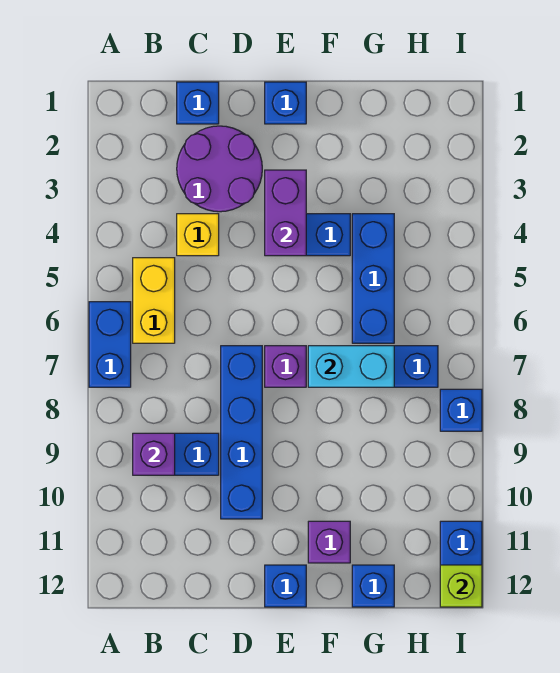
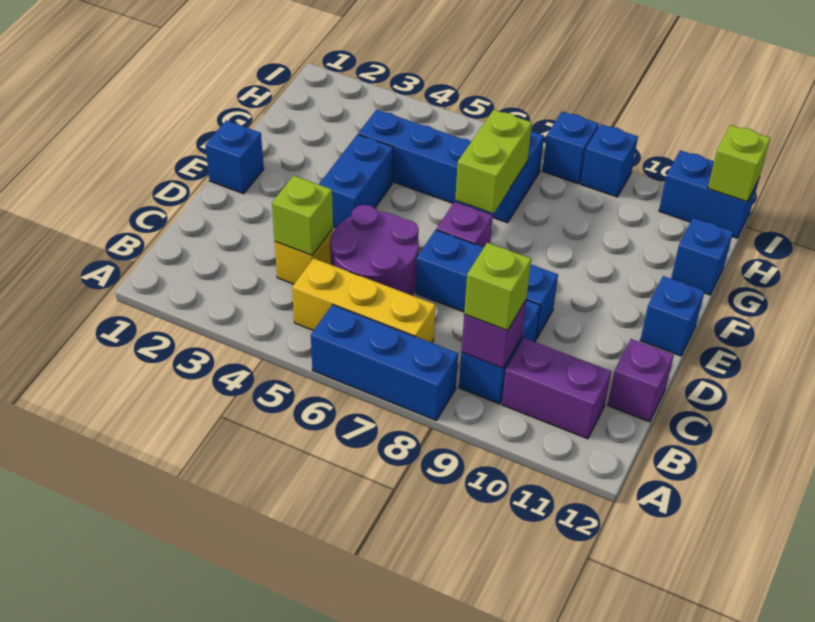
blue brick A6:A7 level 1 -> blue brick A6:A8 level 1
yellow brick B5:B6 level 1 -> yellow brick B5:B7 level 1
none -> lime brick B9 level 3
blue brick C1 level 1 -> blue brick I9 level 1
purple round brick C2:D3 level 1 -> purple round brick C5:D6 level 1
none -> lime brick C4 level 2
blue brick D7:D10 level 1 -> blue brick D7:D9 level 1
purple brick E3:E4 level 2 -> purple brick B10:B11 level 1
cyan brick F7:G7 level 2 -> lime brick F7:G7 level 2
purple brick F11 level 1 -> purple brick C12 level 1

